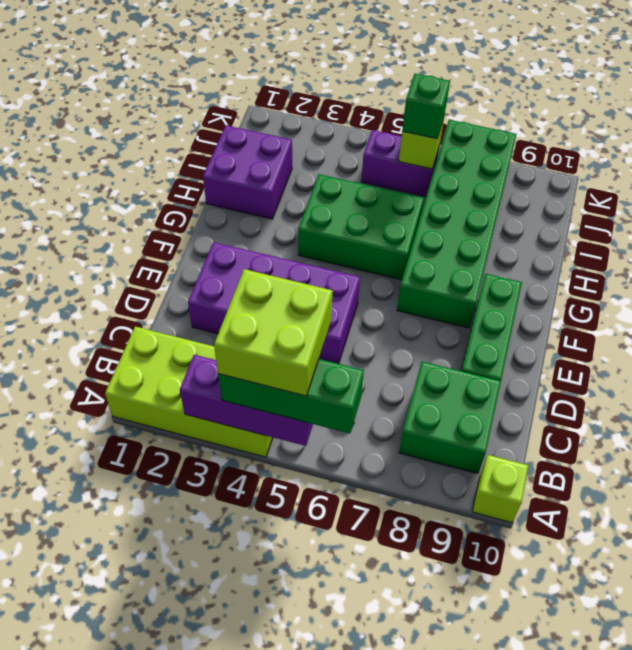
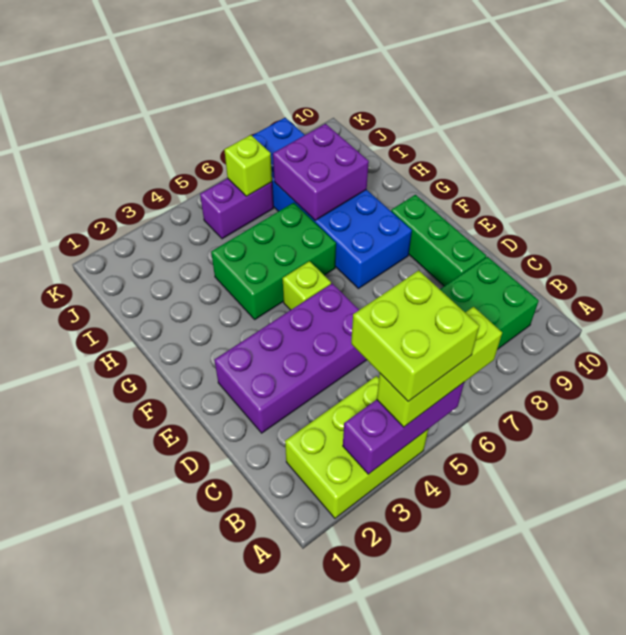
lime brick A1:B4 level 1 -> lime brick A2:B4 level 1
green brick A4:A6 level 3 -> lime brick A4:A6 level 3
lime brick A10 level 1 -> lime brick F5 level 1
green brick F7:K8 level 1 -> blue brick F7:K8 level 1
purple brick H1:I2 level 1 -> purple brick H7:I8 level 2
green brick J6 level 3 -> none

